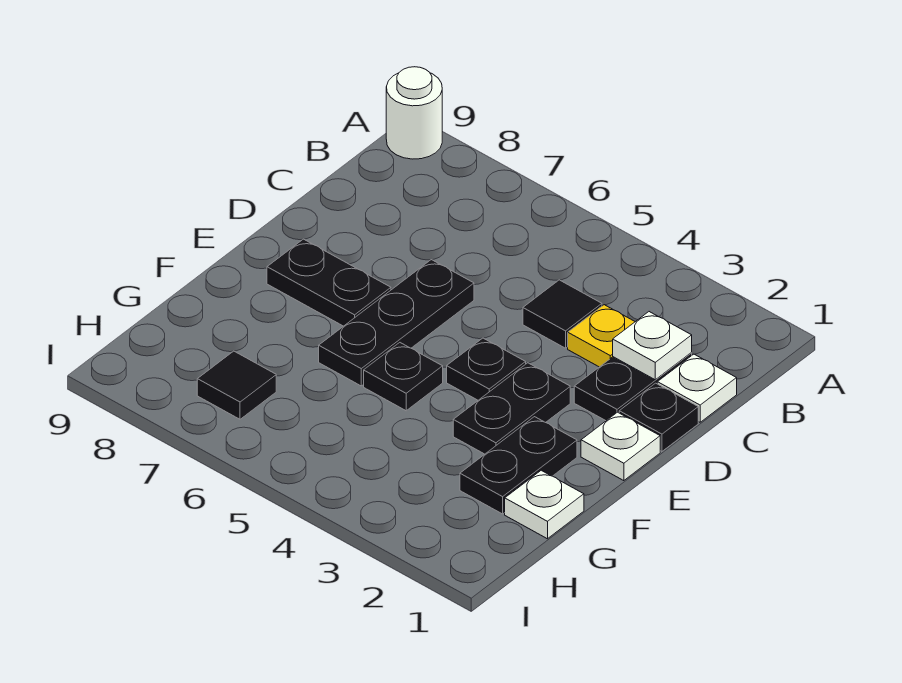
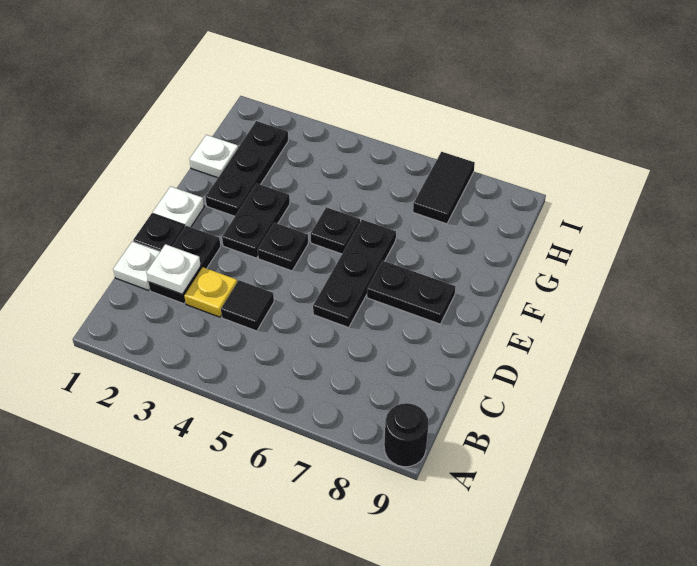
white round brick A9 level 1 -> black round brick A9 level 1
black plate F2:G2 level 1 -> black plate F2:H2 level 1
black tile H7 level 1 -> black tile H7:I7 level 1

